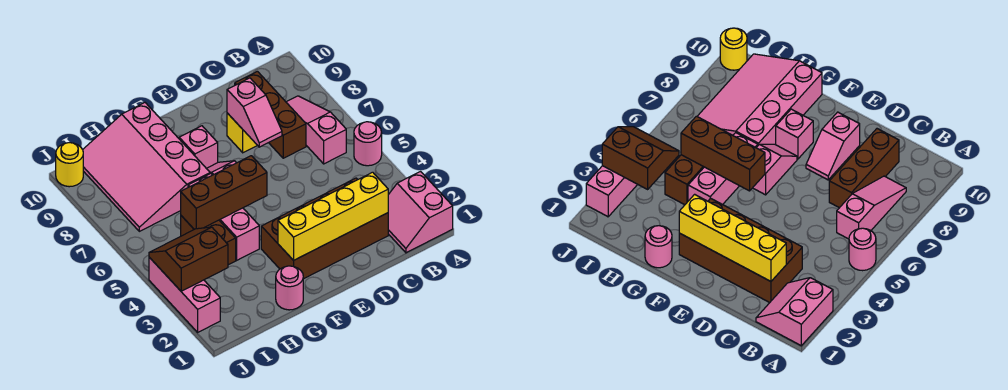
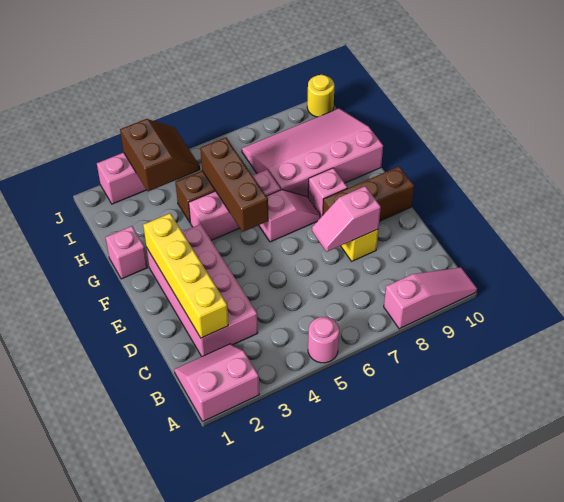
pink slope B6:B8 level 1 top 6 -> pink slope A8:A10 level 1 top 8
brown brick C2:F3 level 1 -> pink brick C2:F3 level 1
brown brick C7:C9 level 1 -> brown brick E8:E10 level 1
pink round brick G1 level 1 -> pink brick G1 level 1

